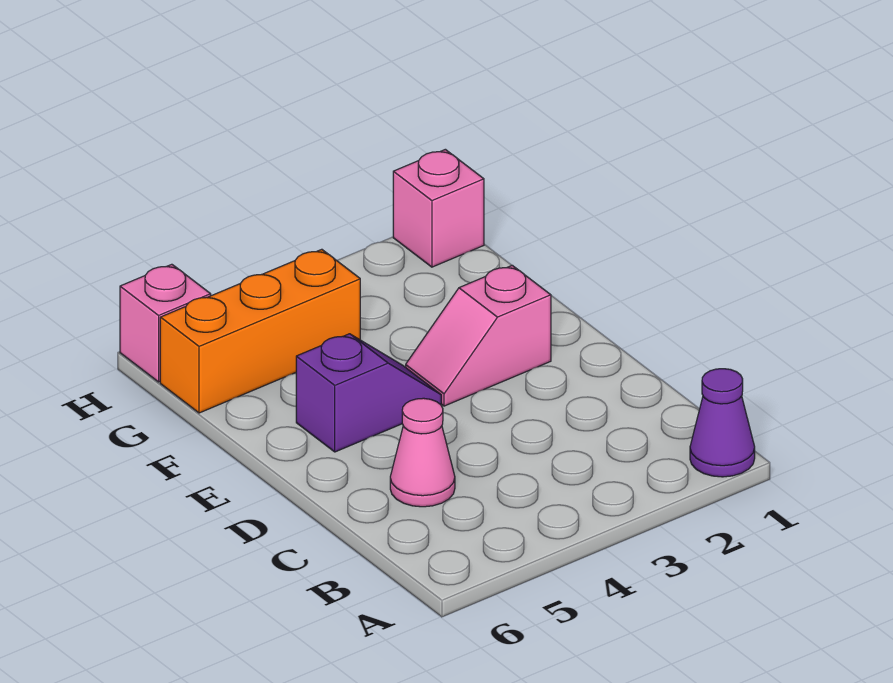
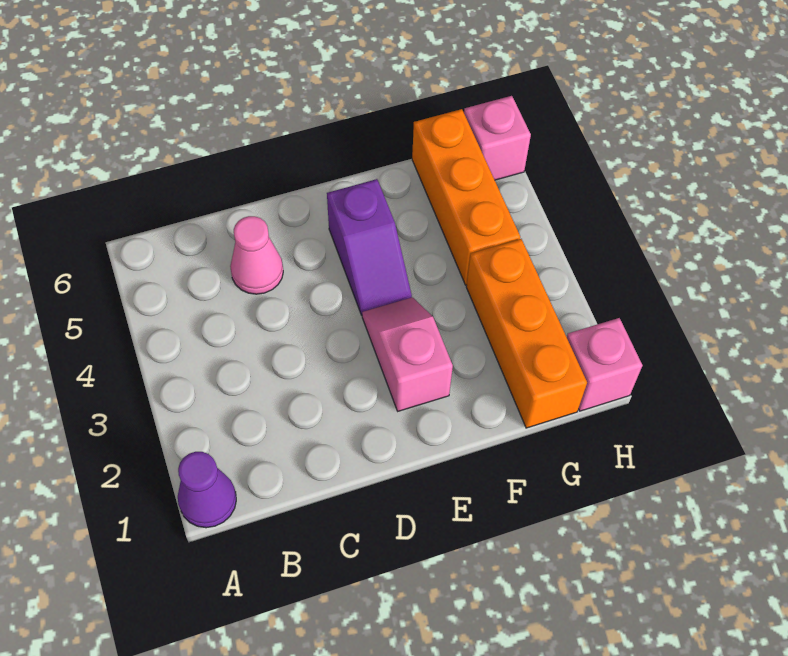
none -> orange brick G1:G3 level 1

